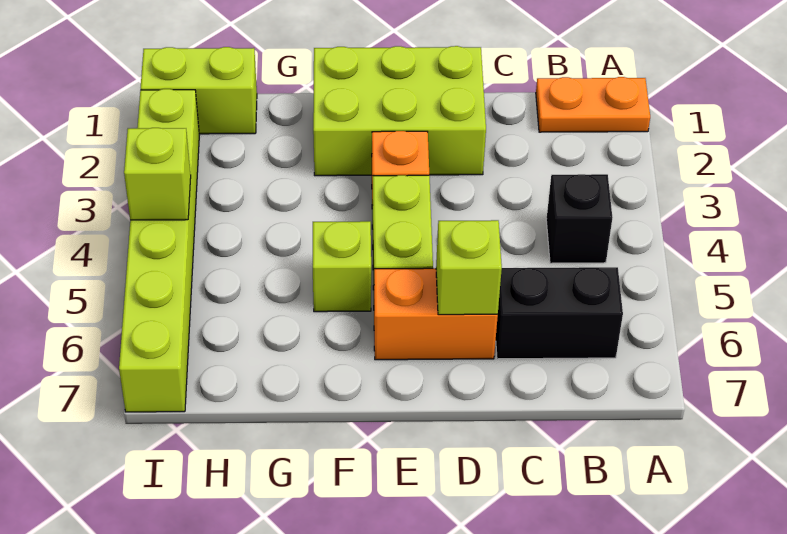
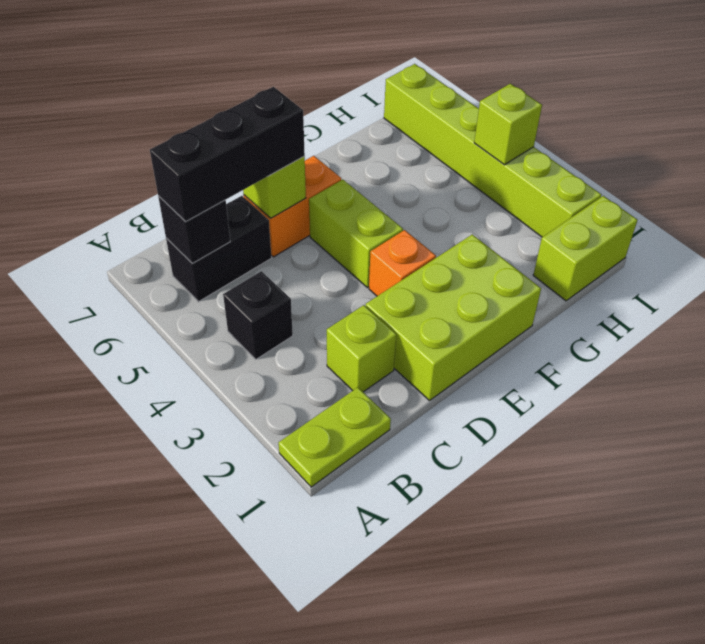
orange plate A1:B1 level 1 -> lime plate A1:B1 level 1
none -> black brick B6 level 2
none -> black brick B6:D6 level 3
lime brick F5 level 1 -> lime brick C2 level 1

